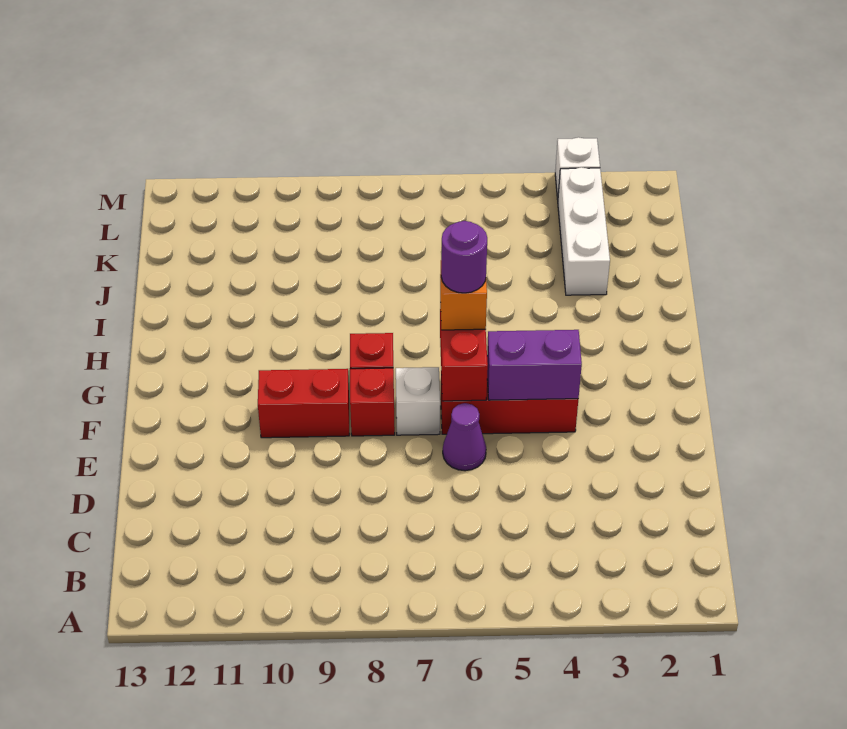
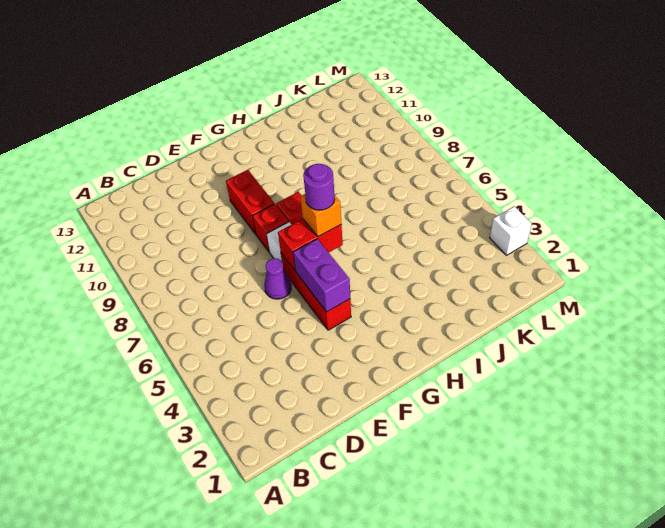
white brick J3:L3 level 1 -> none

